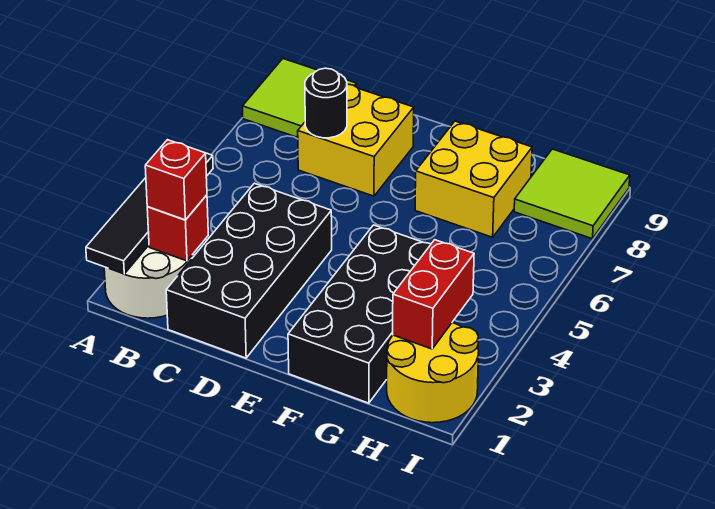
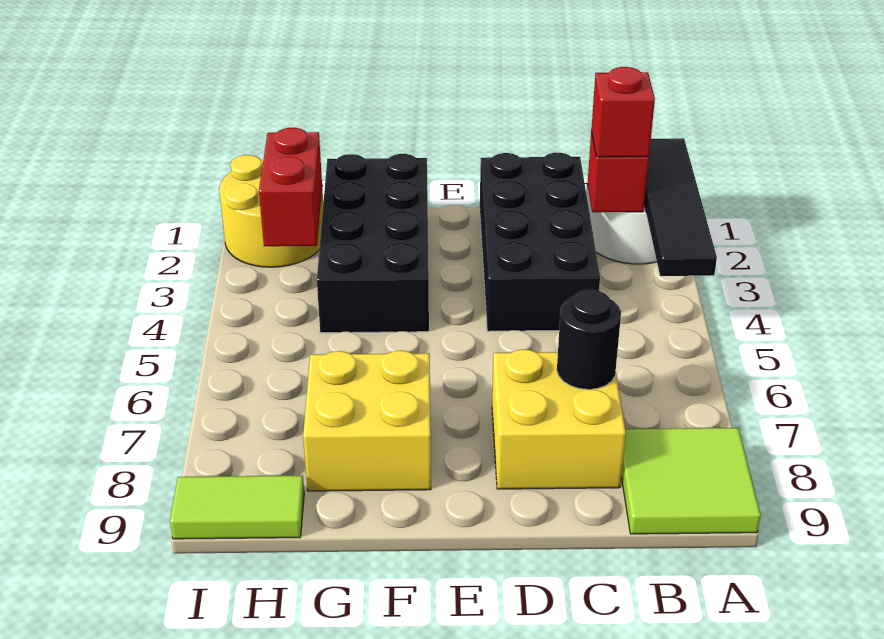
lime tile H8:I9 level 1 -> lime tile H9:I9 level 1

